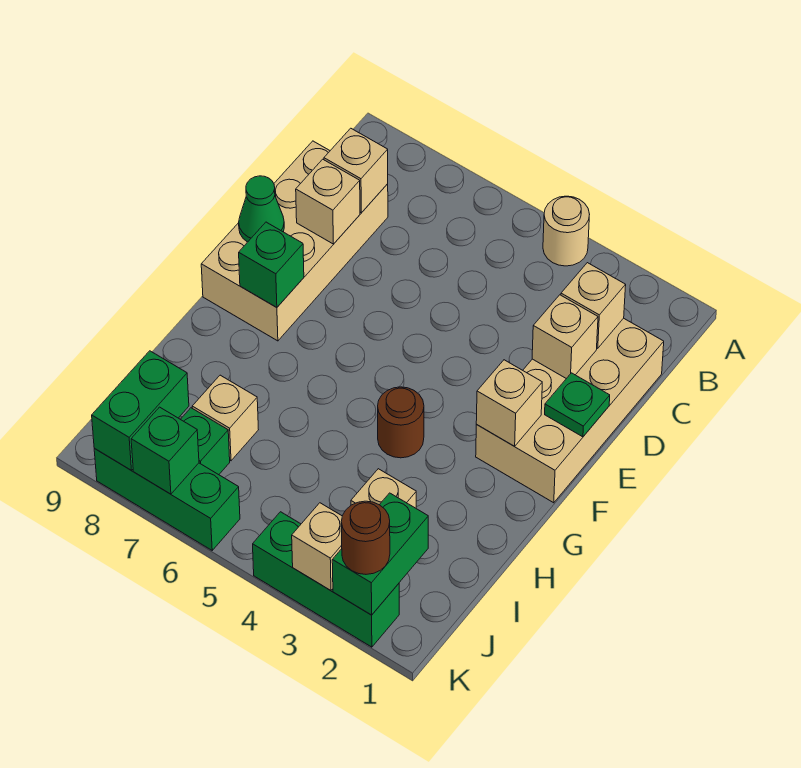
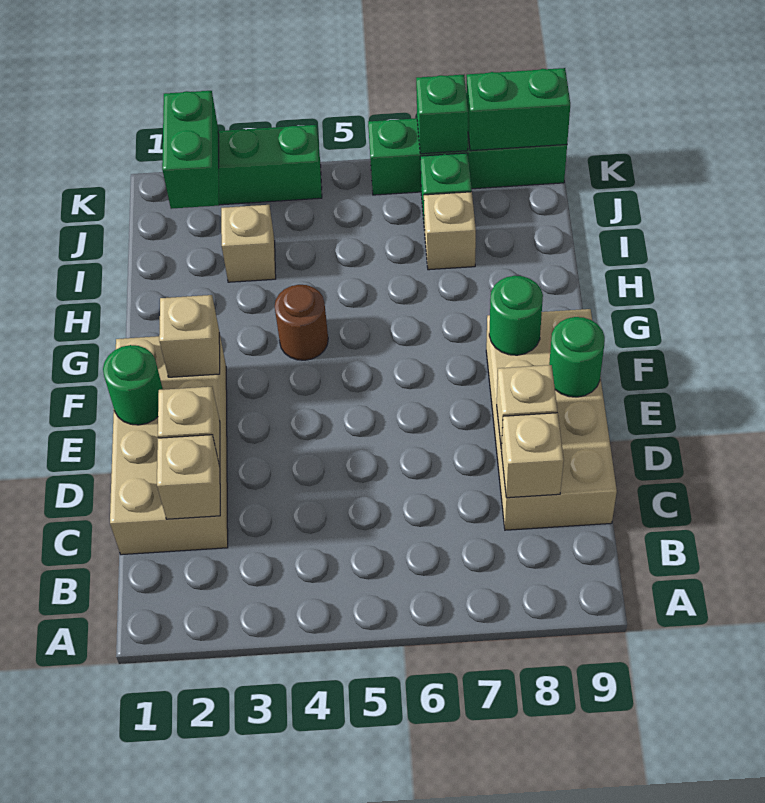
tan round brick A4 level 1 -> none
green plate E1 level 2 -> green round brick E1 level 2
green cone E9 level 2 -> green round brick E9 level 2
green brick F8 level 2 -> green round brick F8 level 2
green brick J8:K8 level 2 -> green brick K8:K9 level 2
brown round brick K2 level 3 -> none
tan brick K3 level 2 -> none
green brick K6:K8 level 1 -> green brick K6:K9 level 1

